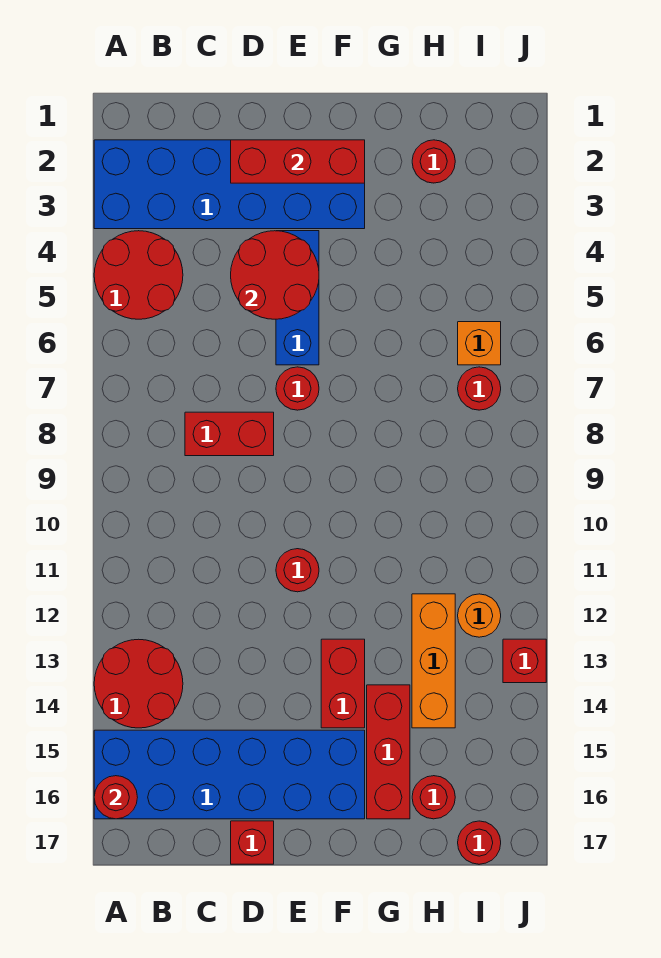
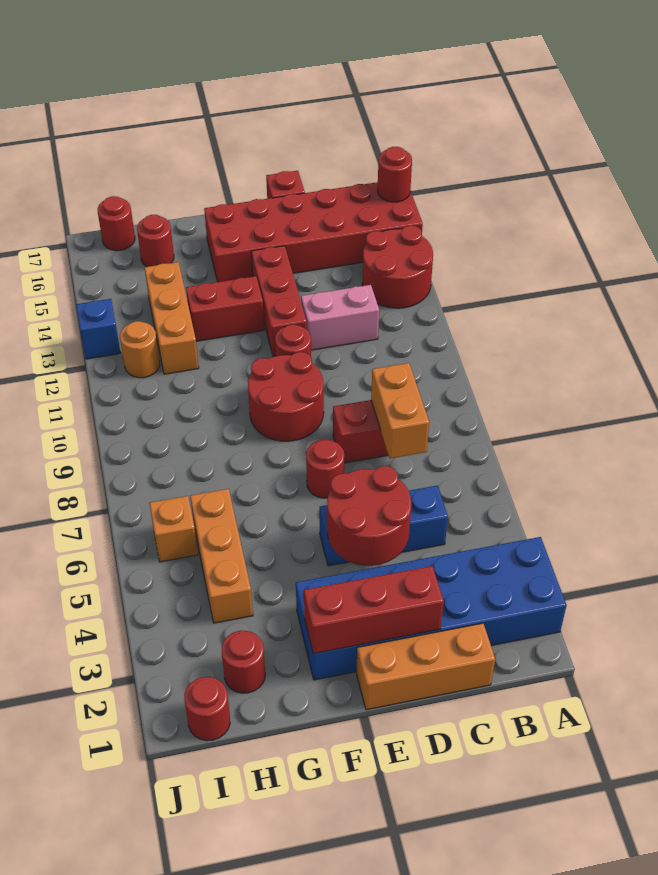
red round brick A4:B5 level 1 -> red round brick E9:F10 level 1
blue brick A15:F16 level 1 -> red brick A15:F16 level 1
none -> orange brick C1:E1 level 1
none -> orange brick C7:C8 level 2
none -> pink brick C12:D12 level 1
blue brick E4:E6 level 1 -> blue brick C5:E5 level 1
red brick F13:F14 level 1 -> red brick F13:G13 level 1
red brick G14:G16 level 1 -> red brick E12:E14 level 1
none -> orange brick H4:H6 level 1
red round brick I7 level 1 -> red round brick I1 level 1
red brick J13 level 1 -> blue brick J13 level 1

